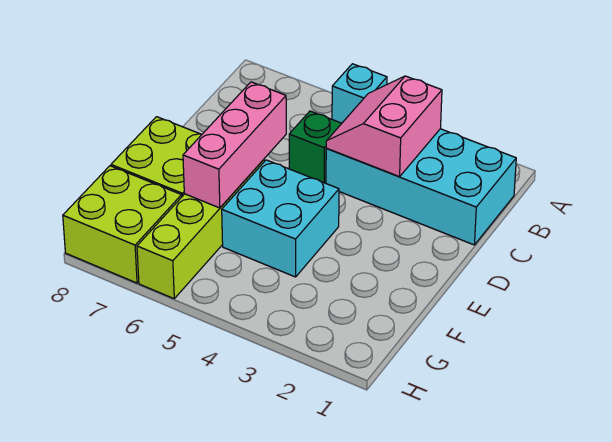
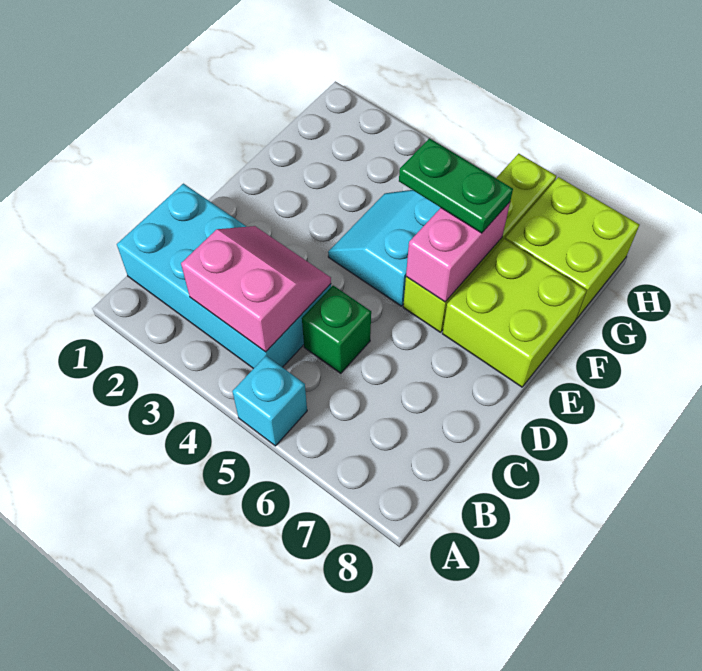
pink slope B3:C4 level 2 top 3 -> pink slope B3:C4 level 2 top B
pink brick D6:F6 level 2 -> pink brick E6:F6 level 2
cyan brick E4:F5 level 1 -> cyan slope E4:F5 level 1 top 5
none -> green plate F5:F6 level 3

